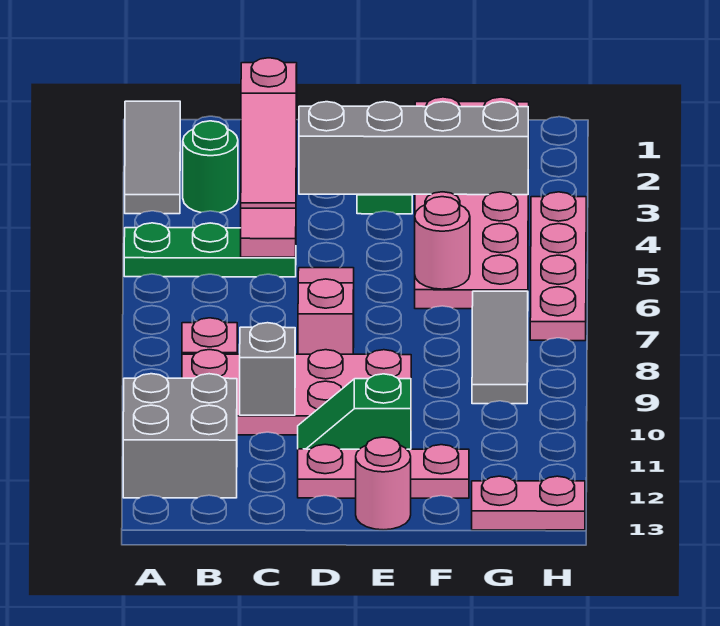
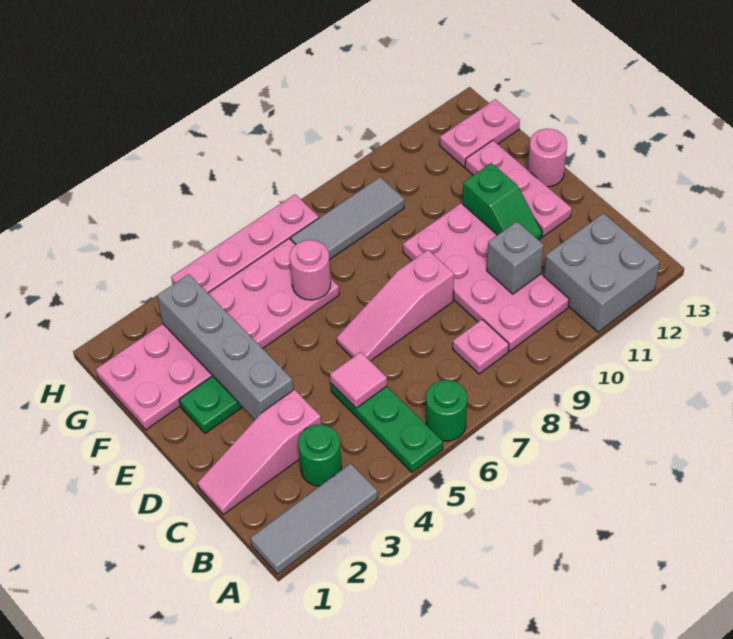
none -> green round brick A6 level 1
pink slope C1:C3 level 1 top 1 -> pink slope C1:C3 level 1 top 3
pink plate G13:H13 level 1 -> pink plate G12:G13 level 1

